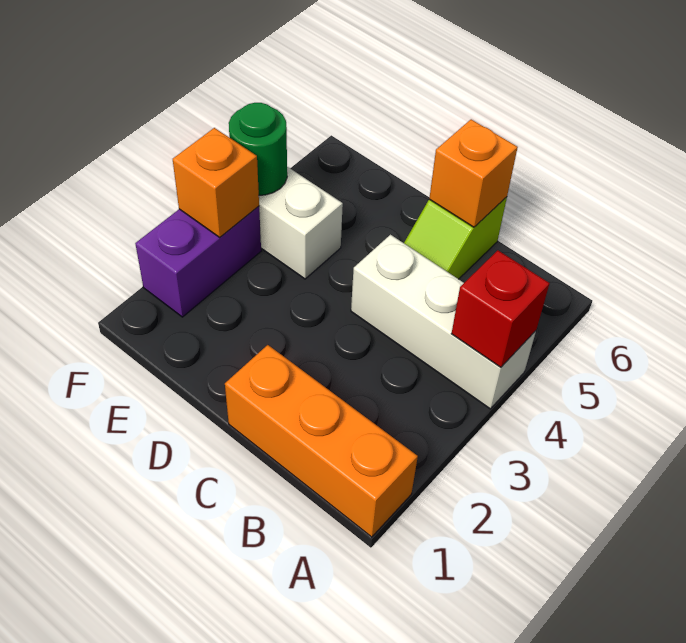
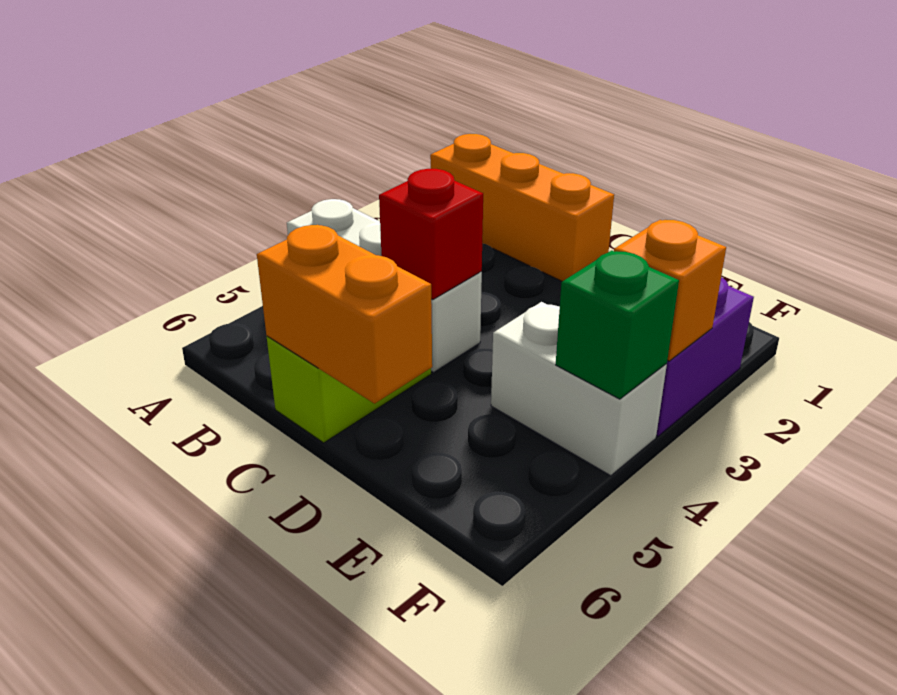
red brick A4 level 2 -> red brick C4 level 2
orange brick C6 level 2 -> orange brick C6:D6 level 2
green round brick F4 level 2 -> green brick F4 level 2

